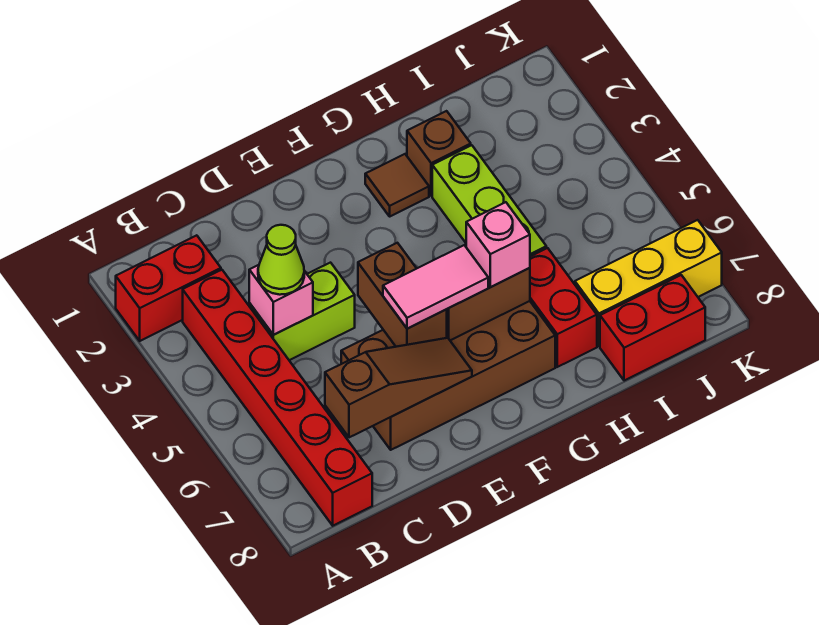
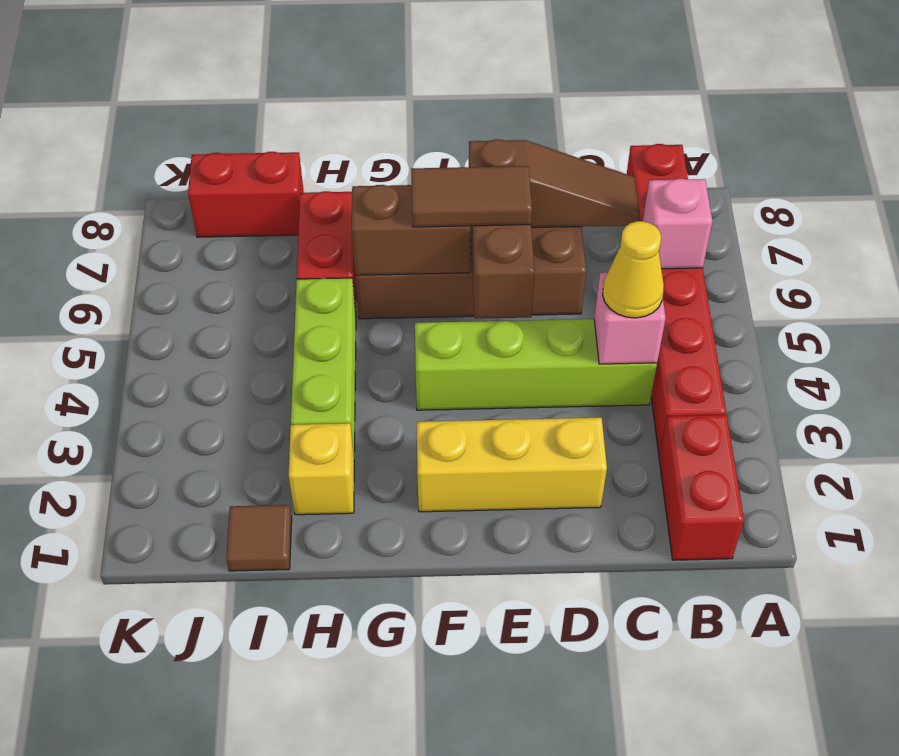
red brick A2:B2 level 1 -> red brick B1:B2 level 1
lime brick C4:D4 level 1 -> lime brick C4:F4 level 1
lime cone C4 level 3 -> yellow cone C4 level 3
brown slope C7:E7 level 2 top C -> brown slope C7:E7 level 2 top E
pink tile E6:F6 level 3 -> brown tile E6:F6 level 3
brown tile G2 level 1 -> brown tile I1 level 1
pink brick G6 level 3 -> pink brick B6 level 2
brown brick H2 level 1 -> yellow brick H2 level 1
yellow brick I7:K7 level 1 -> yellow brick D2:F2 level 1

